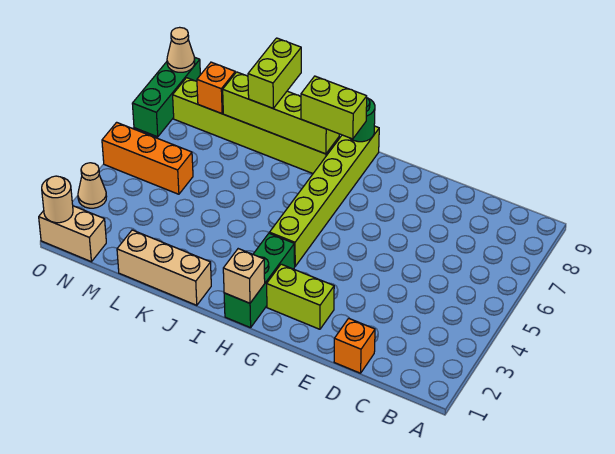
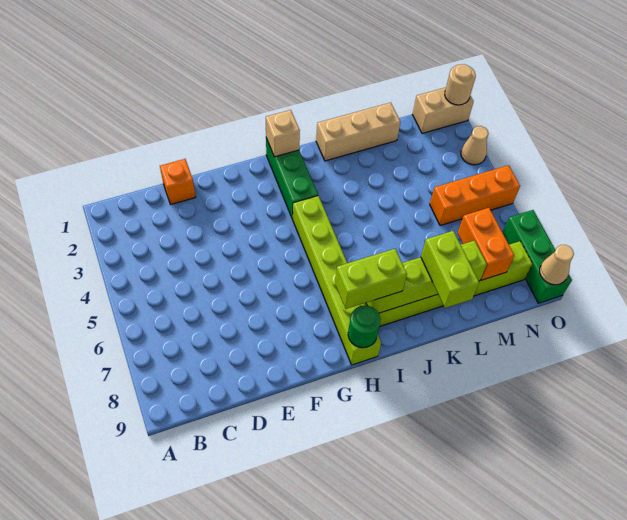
lime brick F2:G2 level 1 -> none
orange brick M8 level 2 -> orange brick M7:M8 level 2

